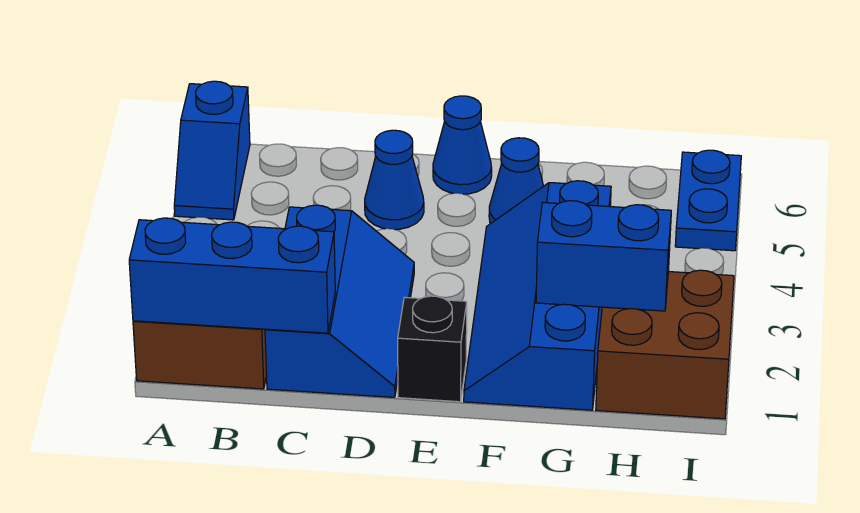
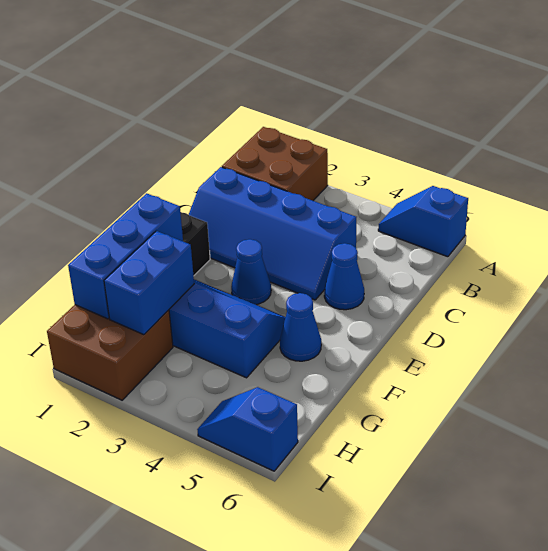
blue brick A1:C1 level 2 -> blue brick F1:H1 level 2
blue slope C1:D3 level 1 top C -> blue slope C1:D4 level 1 top C
blue cone E6 level 1 -> blue cone E3 level 1
blue plate I5:I6 level 1 -> blue slope I5:I6 level 1 top 6

